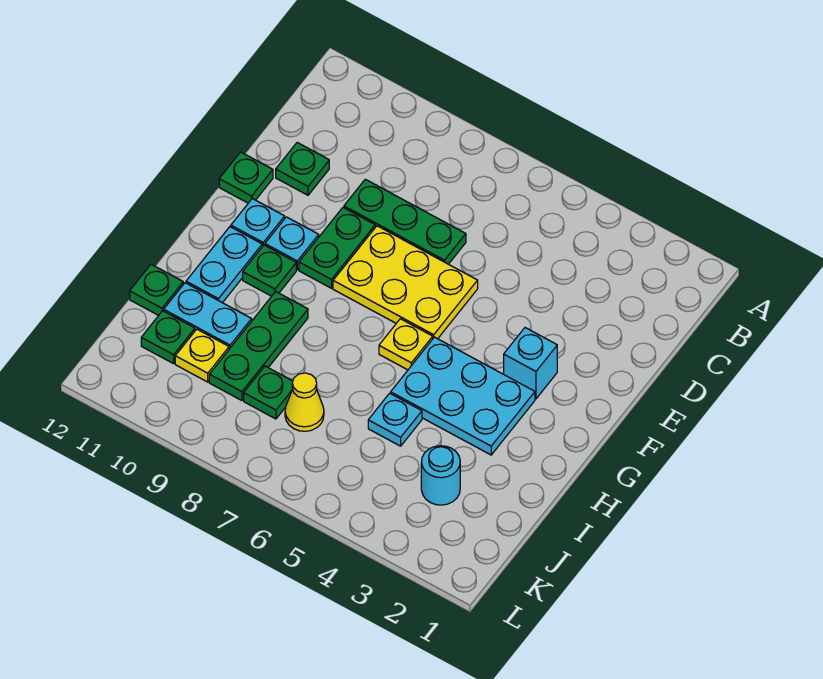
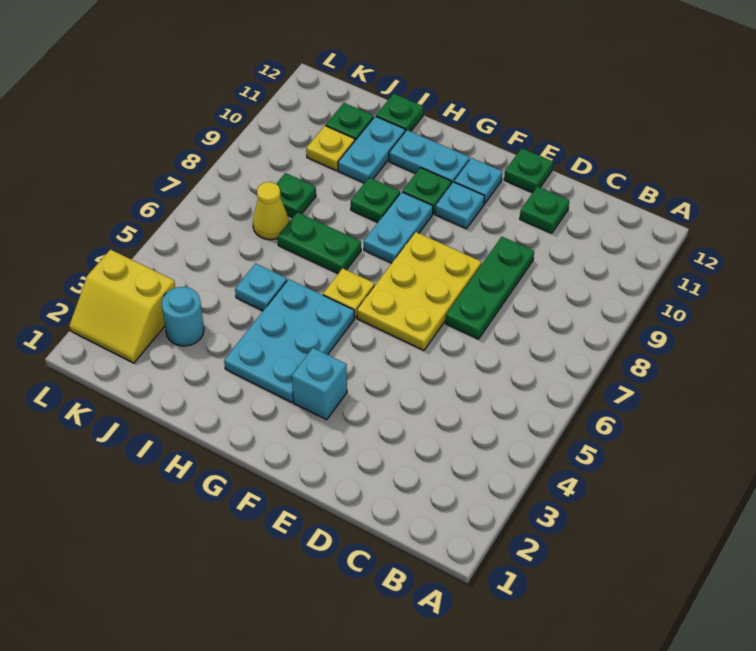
green plate E9:F9 level 1 -> green plate H7:I7 level 1
none -> cyan plate G8:G9 level 1
green plate H9:J9 level 1 -> green plate H9 level 1
none -> yellow slope K2:L3 level 1 top 3

